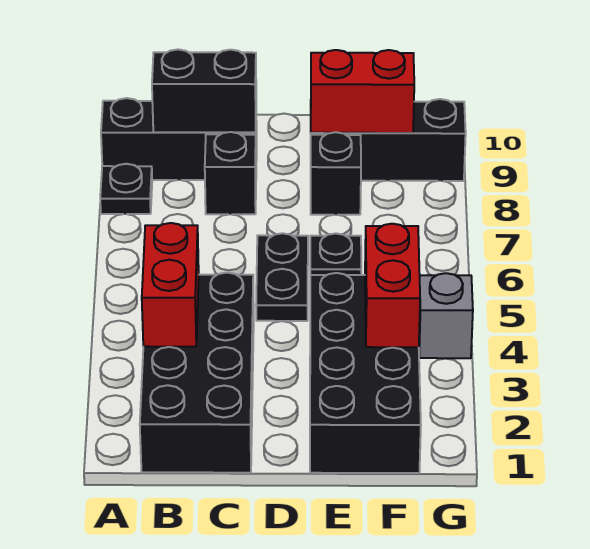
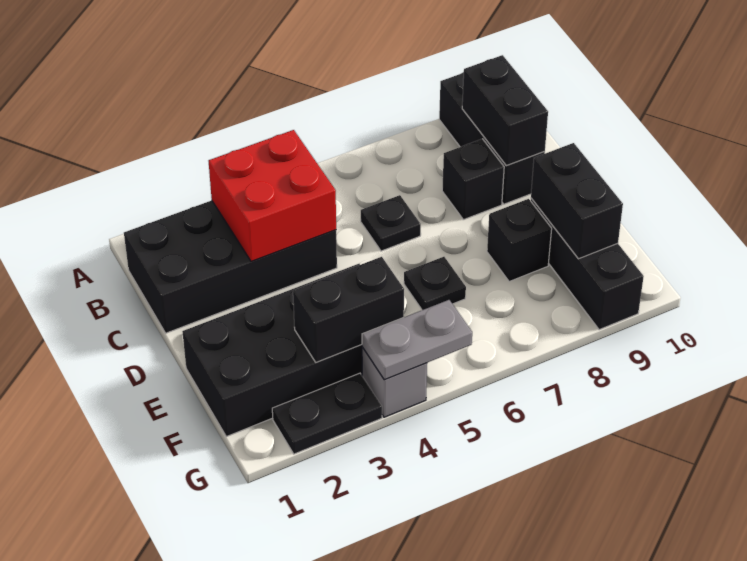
black plate A8 level 1 -> black plate C6 level 1
red brick B3:B4 level 2 -> red brick B3:C4 level 2
black plate D5:D6 level 1 -> black plate G2:G3 level 1
red brick E9:F9 level 2 -> black brick E9:F9 level 2
red brick F3:F4 level 2 -> black brick F3:F4 level 2
none -> grey plate G4:G5 level 2

